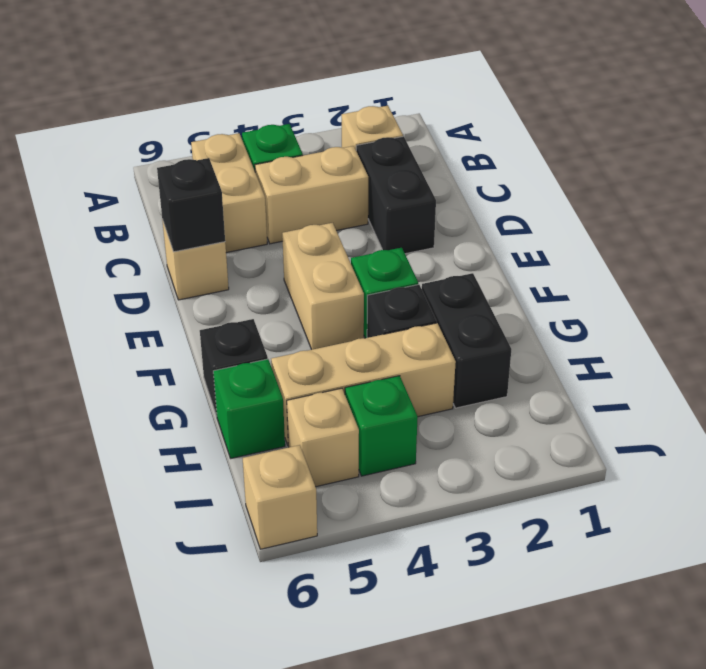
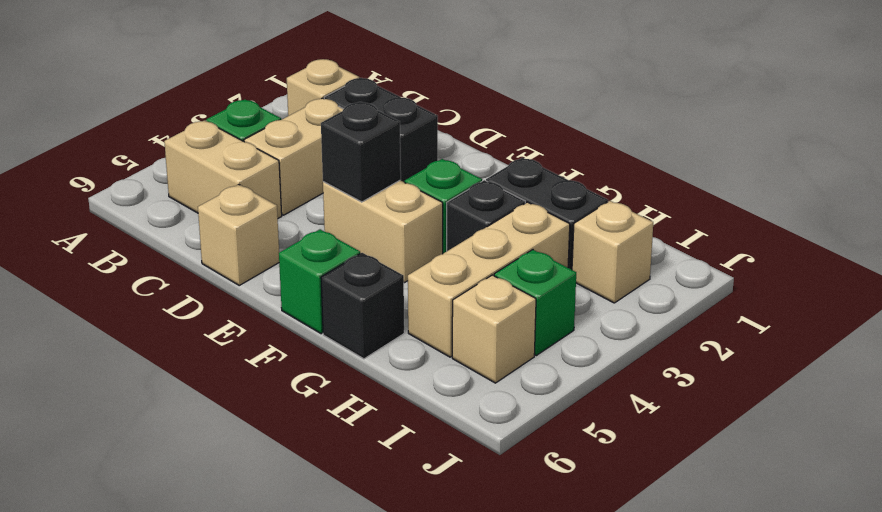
black brick D6 level 2 -> black brick E4 level 2
green brick H6 level 1 -> green brick F6 level 1
tan brick J6 level 1 -> tan brick I2 level 1

